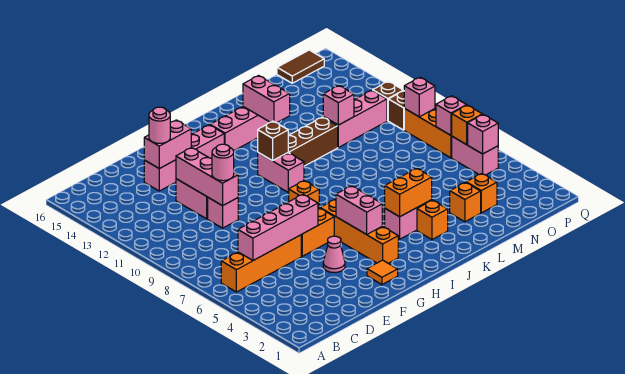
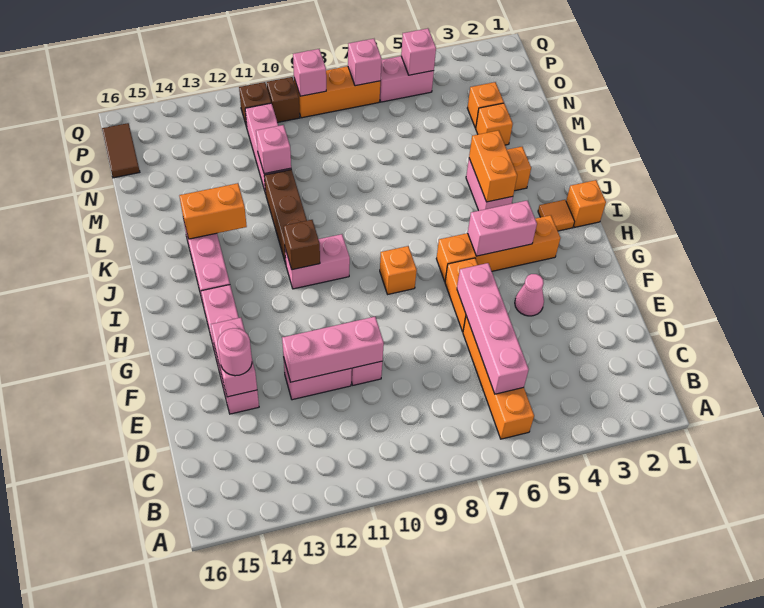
pink round brick E10 level 3 -> none
orange tile G2 level 1 -> orange tile I2 level 1
pink brick K13:K14 level 2 -> orange brick K13:K14 level 2
orange brick P6 level 2 -> orange brick I1 level 1

